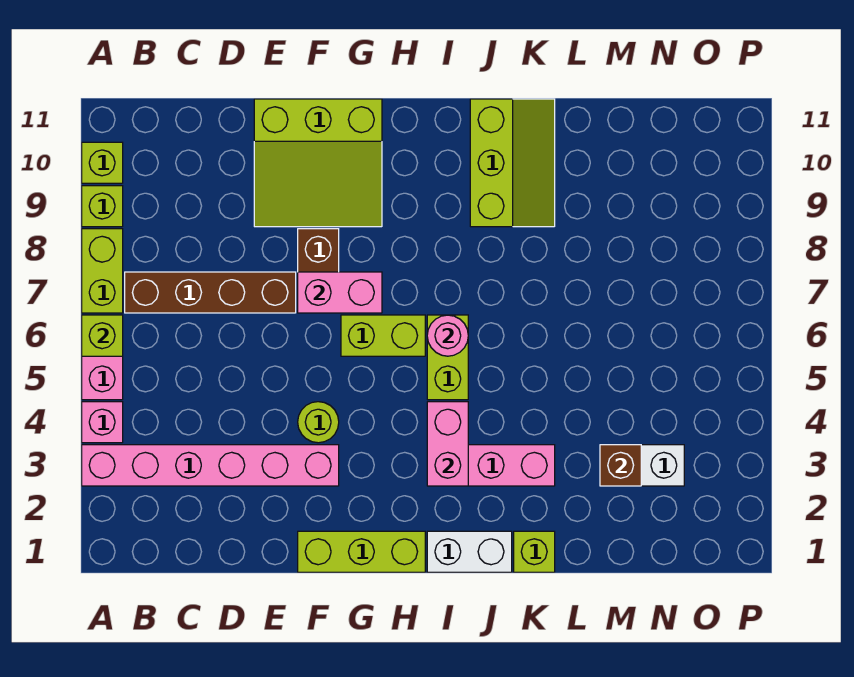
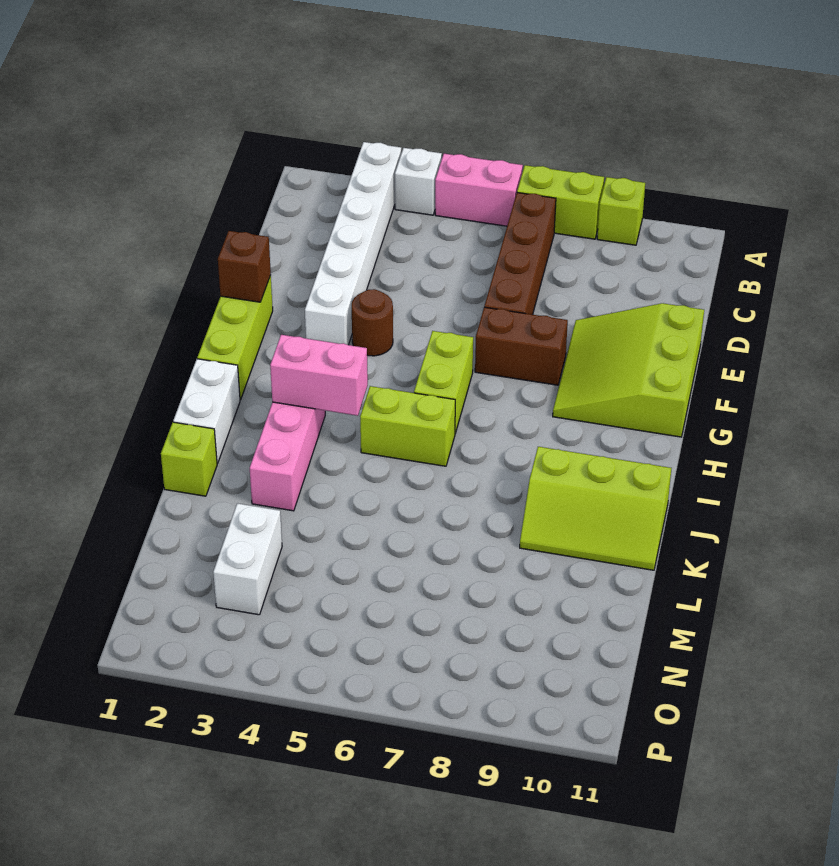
pink brick A3:F3 level 1 -> white brick A3:F3 level 1
pink brick A4 level 1 -> white brick A4 level 1
lime brick A6 level 2 -> none
lime brick A10 level 1 -> none
lime round brick F4 level 1 -> brown round brick F4 level 1
pink brick F7:G7 level 2 -> none
pink round brick I6 level 2 -> none
brown brick M3 level 2 -> brown brick F1 level 2

